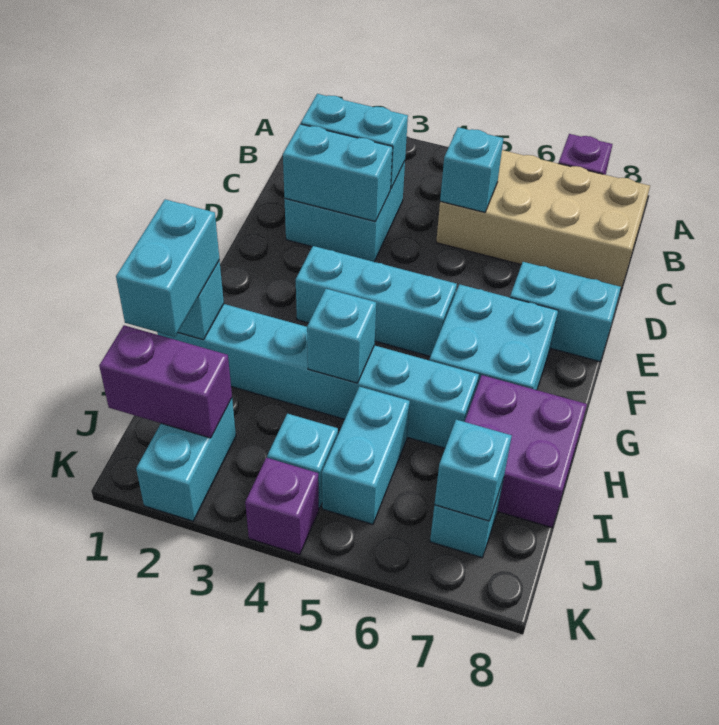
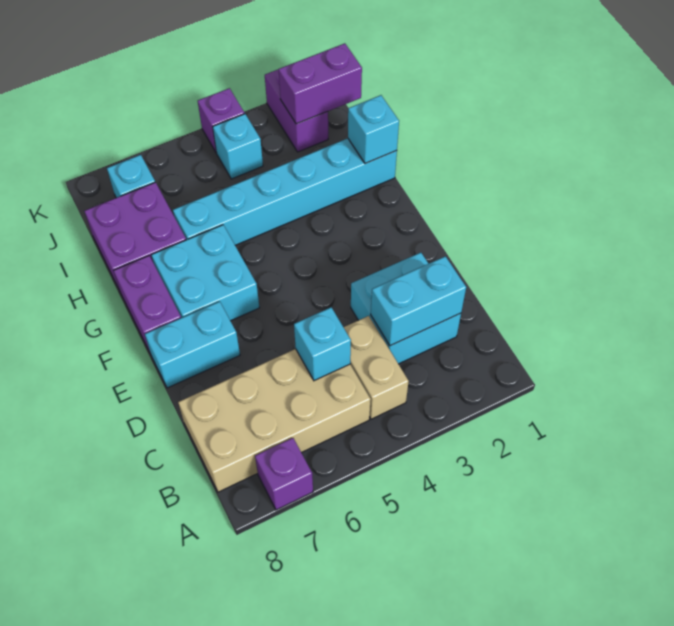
none -> tan brick B4:C4 level 1
cyan brick D2:D3 level 2 -> none
cyan brick F3:F5 level 1 -> none
none -> purple brick F8:G8 level 1
cyan brick H1:I1 level 3 -> none
cyan brick H4 level 2 -> none
cyan brick I5:J5 level 1 -> none
cyan brick J2:K2 level 1 -> purple brick J2:K2 level 1
cyan brick J7 level 2 -> none

